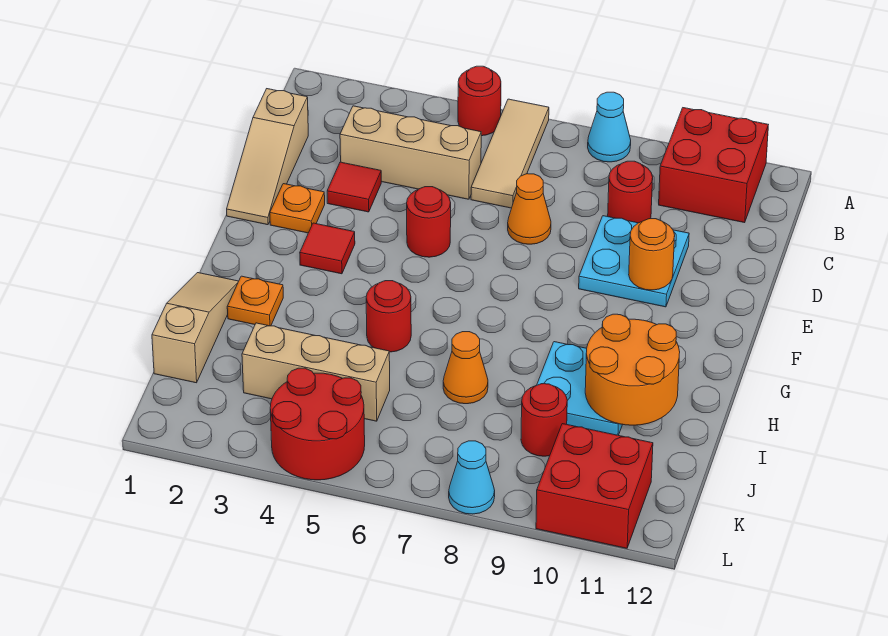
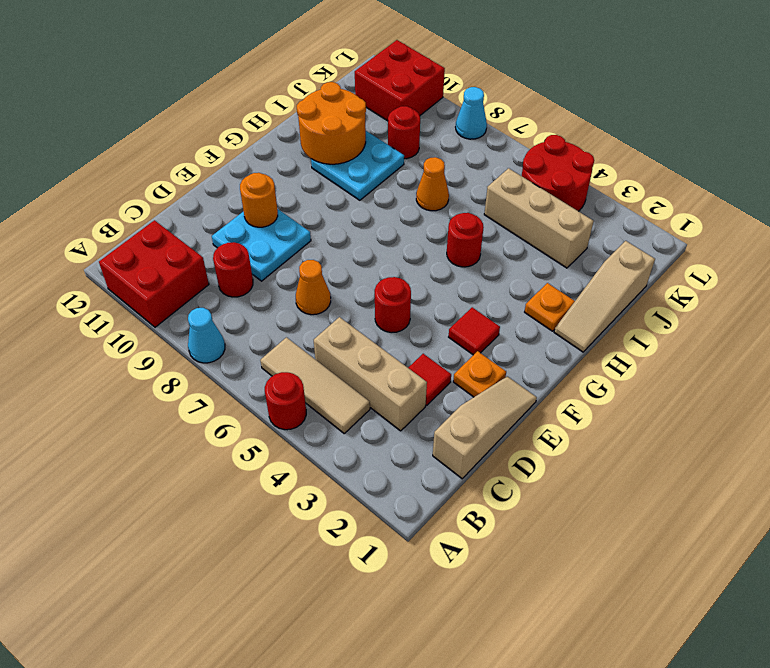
tan tile A6:C6 level 1 -> tan tile B4:B6 level 1

